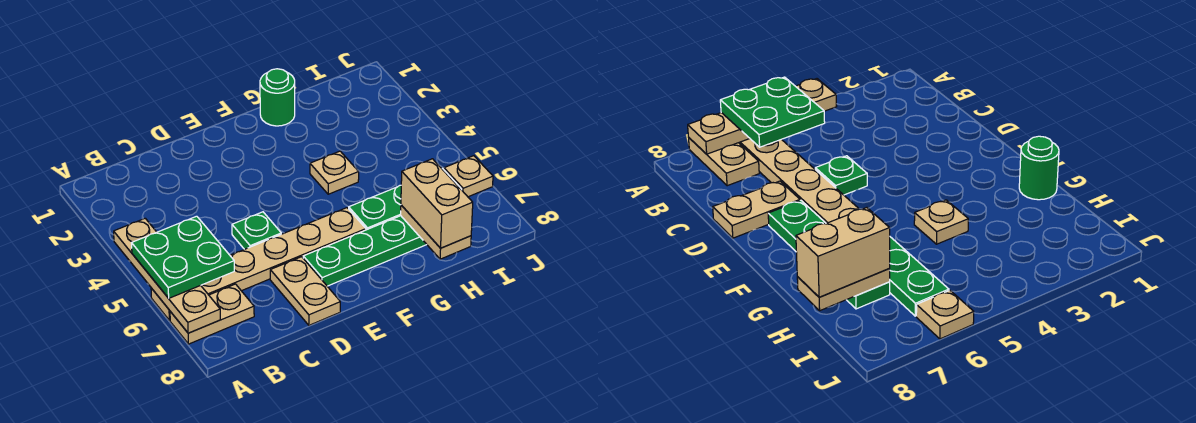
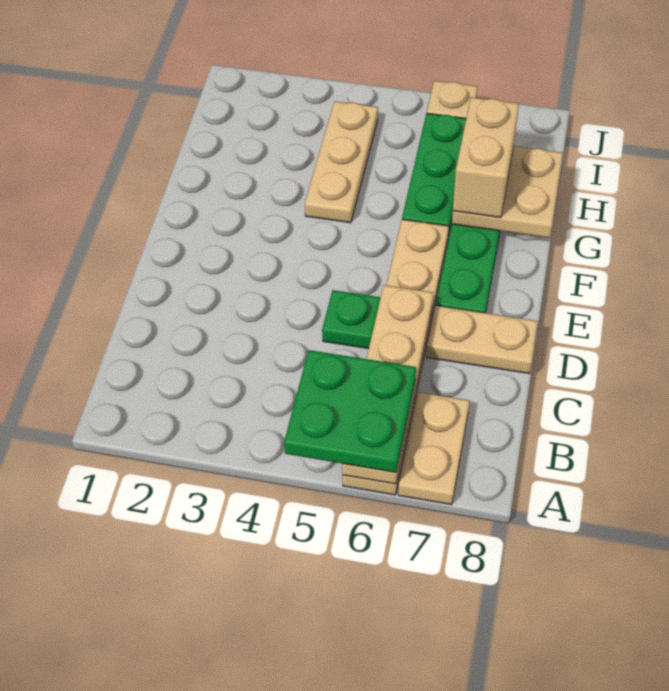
tan plate A4:A7 level 2 -> tan plate A6:D6 level 2
green round brick G1 level 1 -> none
tan plate G4 level 1 -> tan plate G4:I4 level 1
tan plate H7:H8 level 2 -> tan plate G7:H8 level 2
tan brick H7:H8 level 3 -> tan brick G7:H7 level 3

